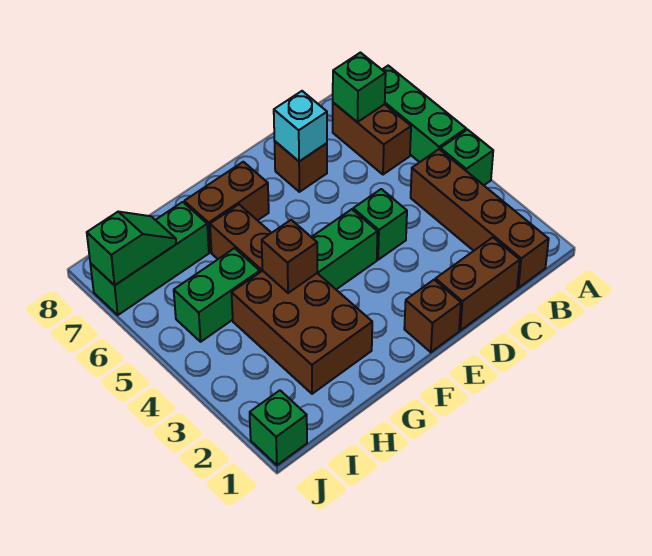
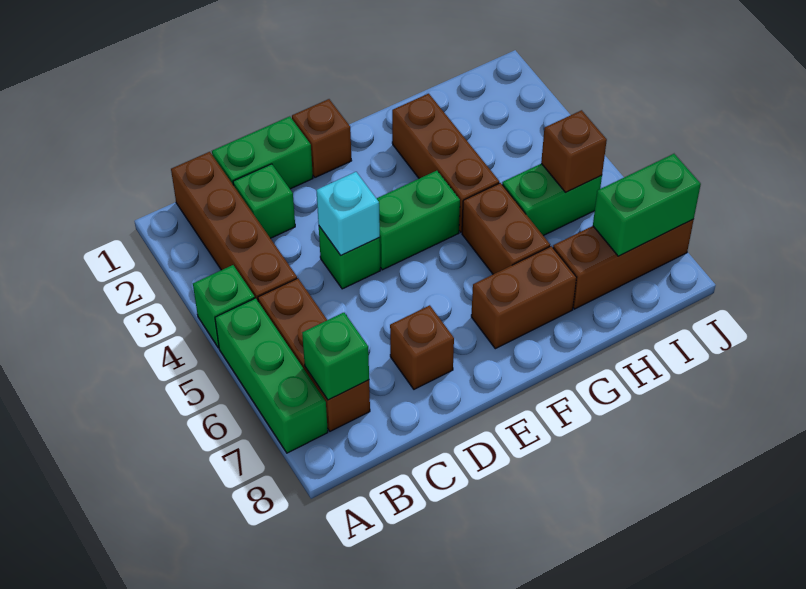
brown brick B6:B7 level 1 -> brown brick B5:B7 level 1
brown brick C1:D1 level 1 -> green brick C1:D1 level 1
cyan brick D7 level 2 -> cyan brick D4 level 2
brown brick G2:H4 level 1 -> brown brick G2:G4 level 1
brown brick G4 level 2 -> brown brick I5 level 2
green brick H7:J7 level 1 -> brown brick H7:J7 level 1
green slope I7:J7 level 2 top J -> green brick I7:J7 level 2
green brick J1 level 1 -> green brick C2 level 1

